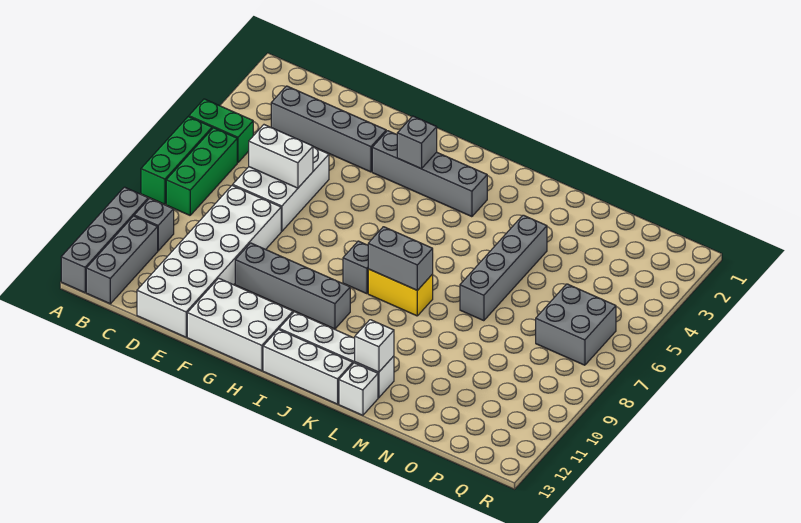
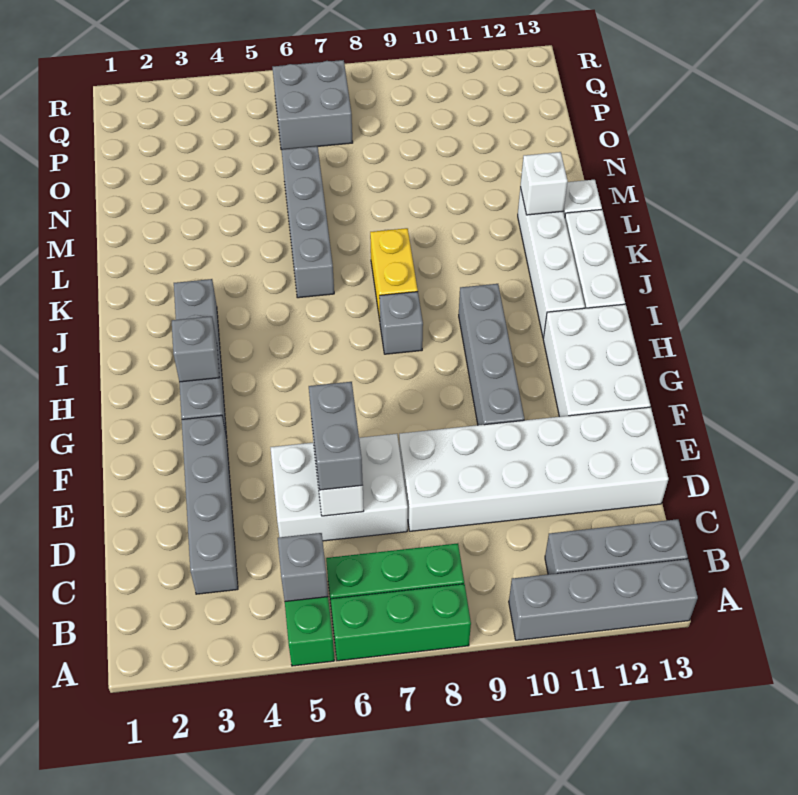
grey brick B10 level 1 -> grey brick B5 level 2
grey brick J8:K8 level 2 -> grey brick D6:E6 level 3
grey brick M4:M7 level 1 -> grey brick K6:N6 level 1

